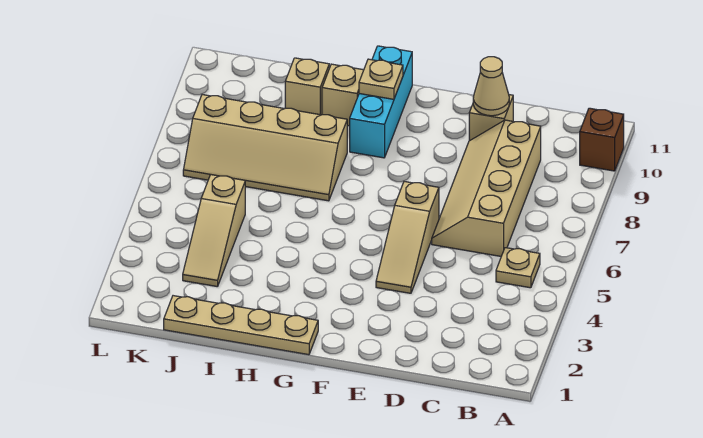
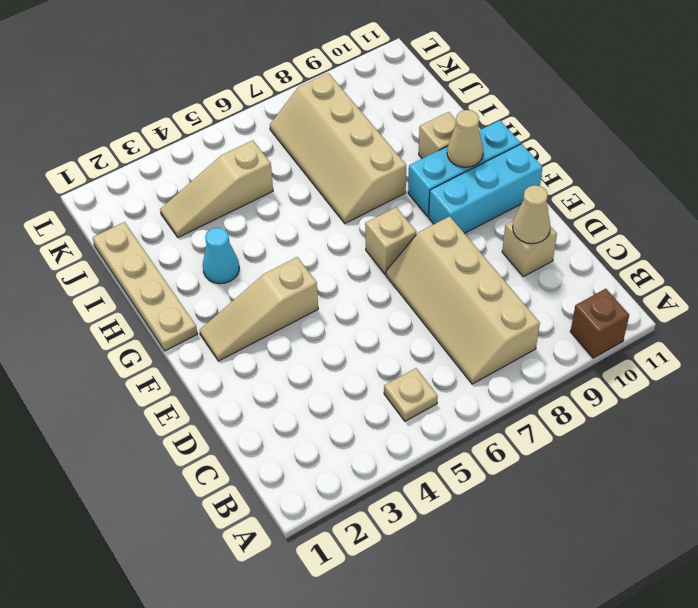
tan slope C6:D9 level 1 top C -> tan slope B7:E8 level 1 top 8
tan slope E4:E6 level 1 top 6 -> tan slope F2:F4 level 1 top 4
none -> cyan brick F9:F11 level 1
tan plate G10 level 2 -> tan cone G10 level 2
none -> cyan cone H3 level 1
tan brick I10 level 1 -> tan brick F7 level 1

